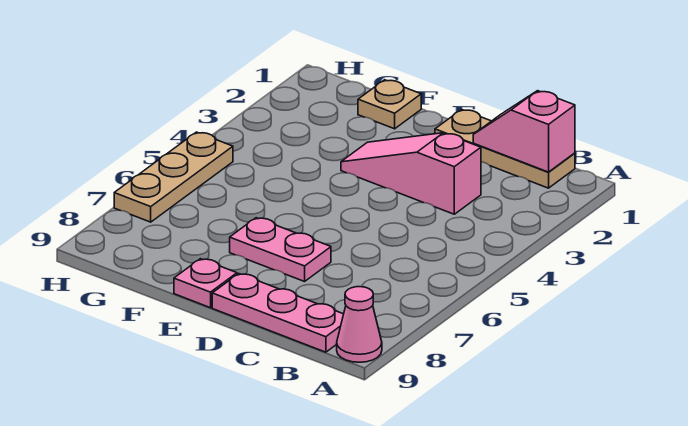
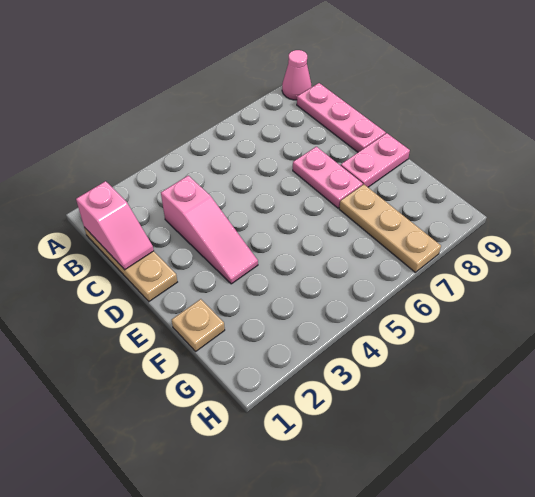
pink plate E9 level 1 -> pink plate E8:E9 level 1
tan plate H5:H7 level 1 -> tan plate F7:H7 level 1

